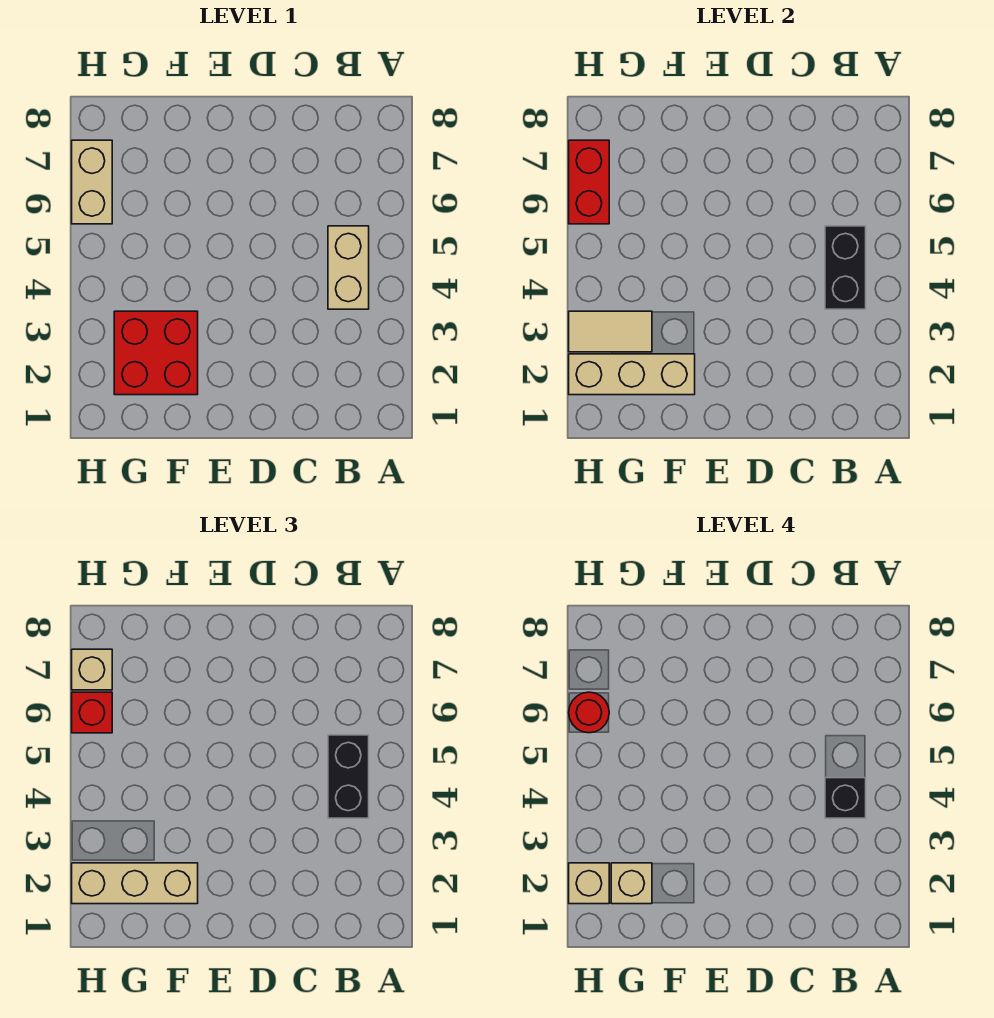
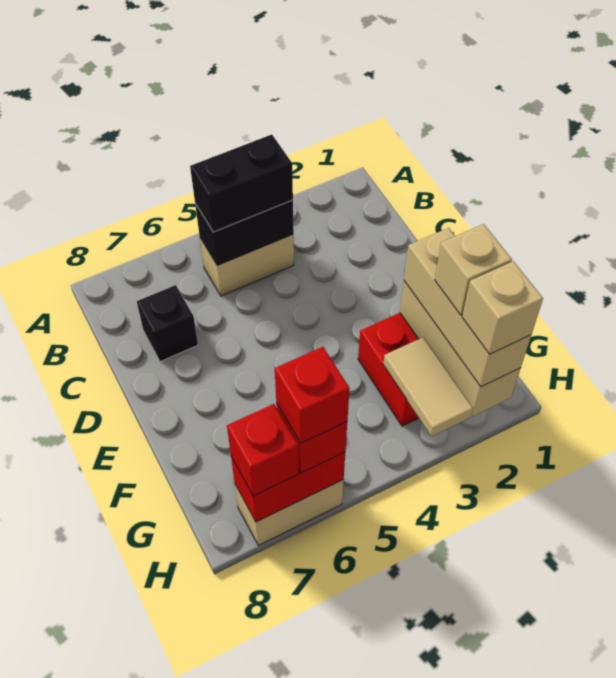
black brick B4 level 4 -> black brick C7 level 1
red round brick H6 level 4 -> red brick H6 level 4
tan brick H7 level 3 -> red brick H7 level 3

